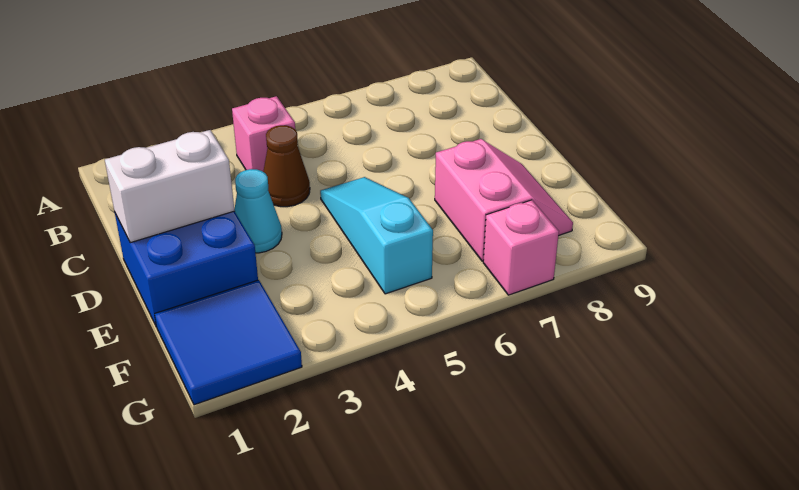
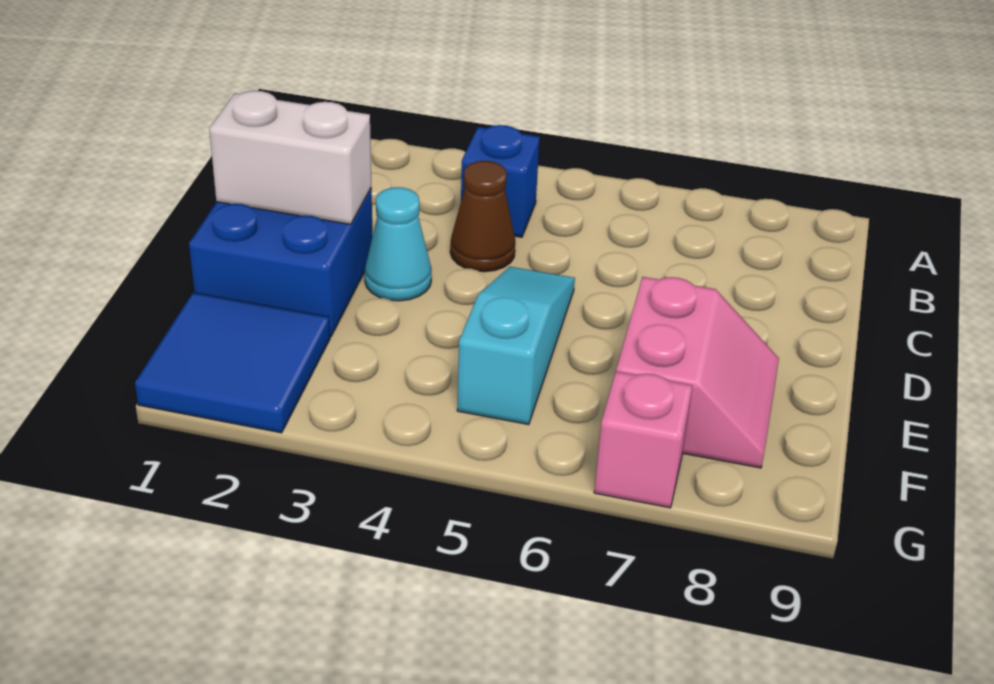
pink brick B4 level 1 -> blue brick B4 level 1

